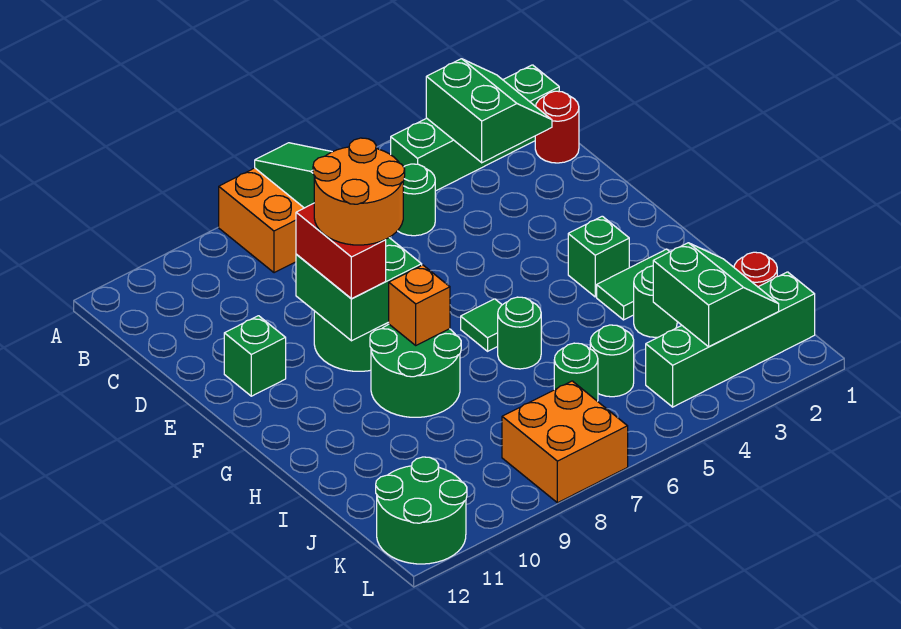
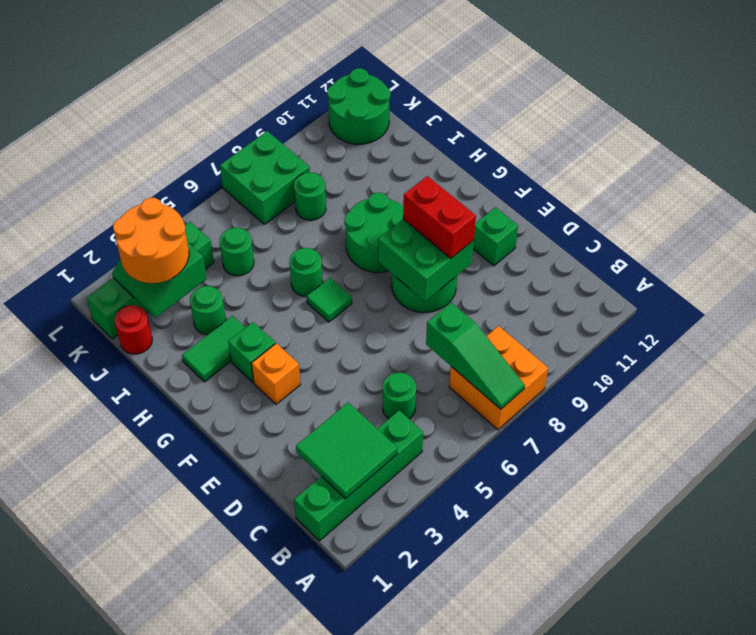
green slope B2:C3 level 2 top 3 -> green tile B2:C3 level 2
red round brick C1 level 1 -> none
orange round brick E8:F9 level 4 -> orange round brick J2:K3 level 3
orange brick G8 level 2 -> orange brick F3 level 1
green round brick J6 level 1 -> green round brick J8 level 1
orange brick K7:L8 level 1 -> green brick K7:L8 level 1

